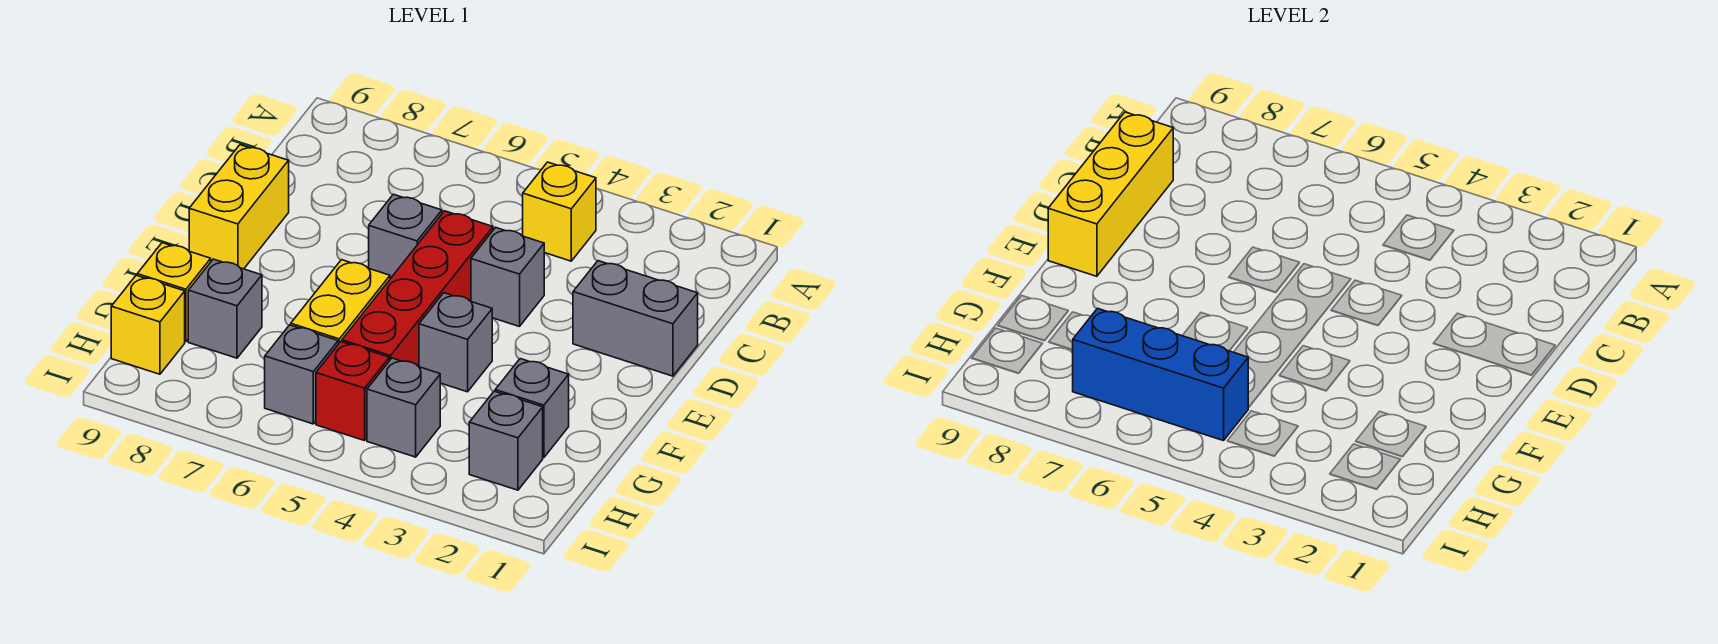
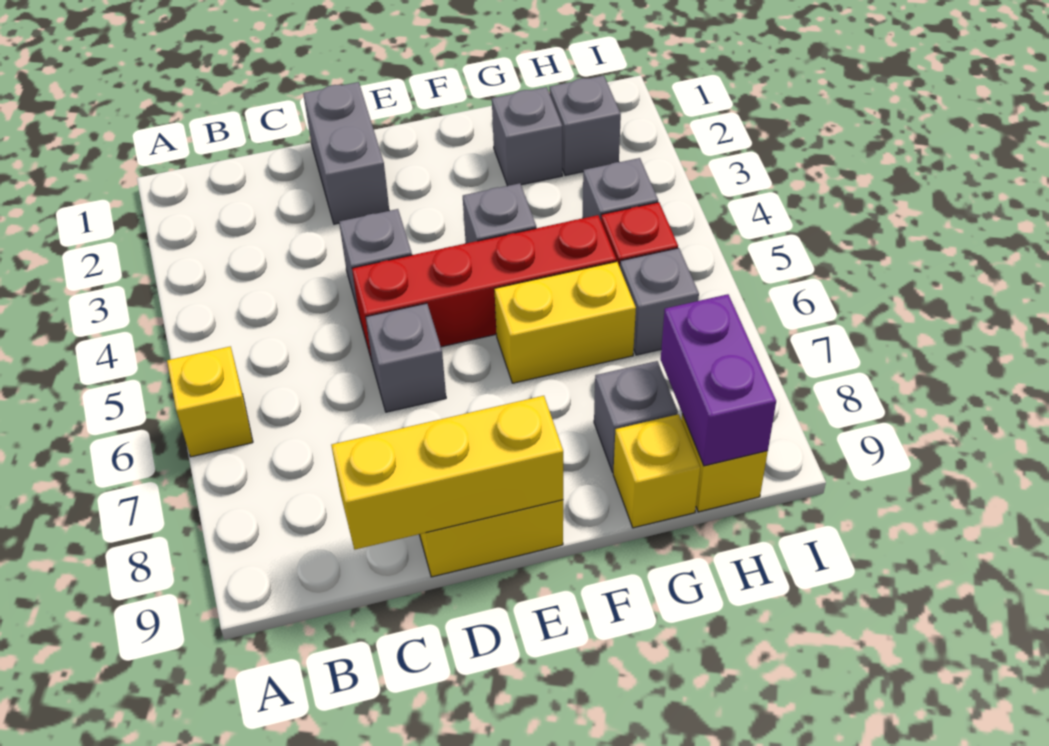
yellow brick B4 level 1 -> yellow brick A6 level 1
blue brick H5:H7 level 2 -> none
none -> purple brick H8:H9 level 2

